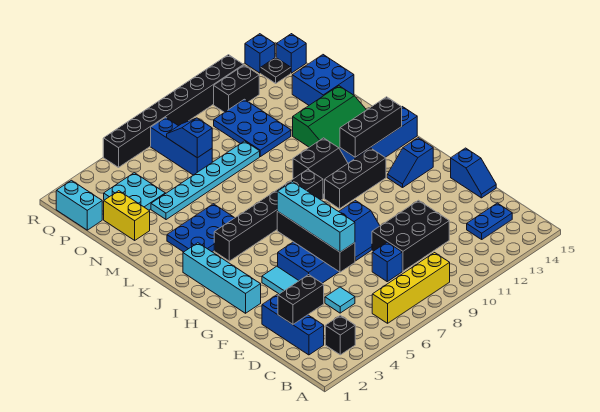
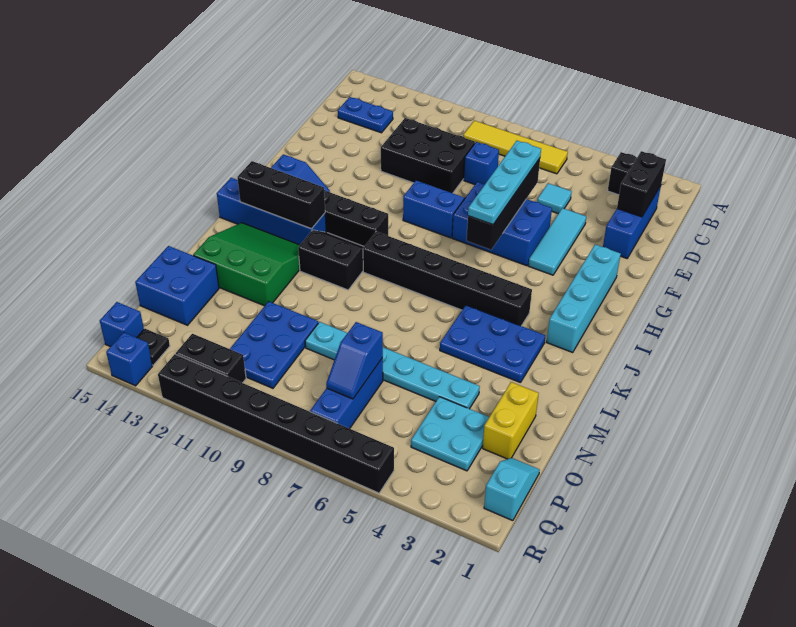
yellow brick B6:B9 level 1 -> yellow tile B6:B9 level 1
black brick D2:D3 level 2 -> black brick C2:D2 level 2
cyan brick E6:H6 level 3 -> cyan plate E6:H6 level 3
blue slope E15:F15 level 1 top F -> none
cyan brick P1:Q1 level 1 -> cyan slope P1:Q1 level 1 top Q

